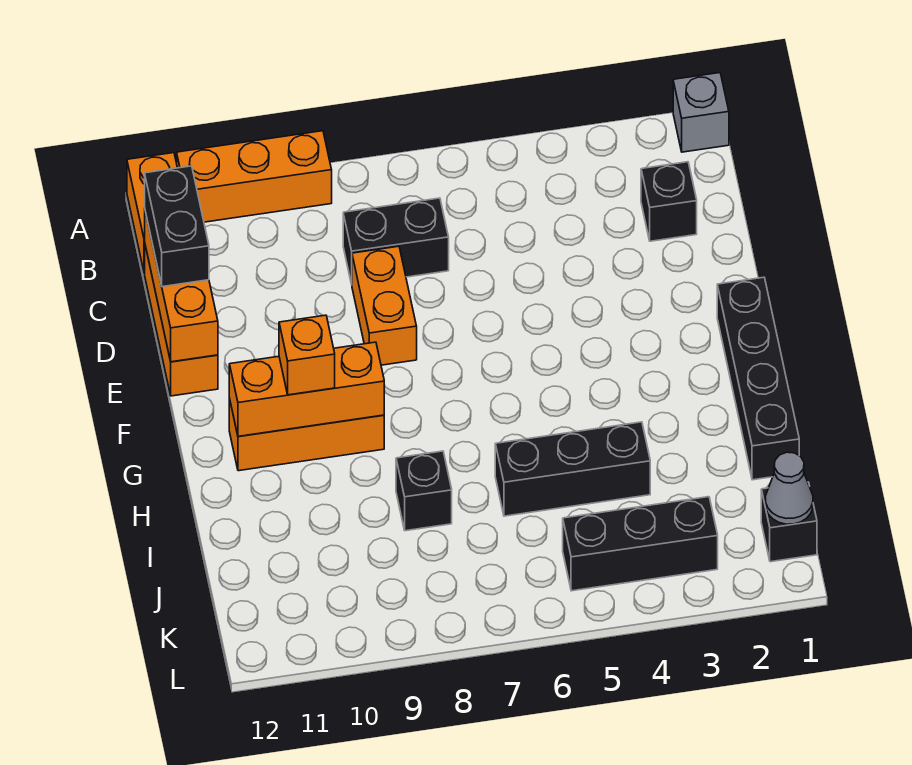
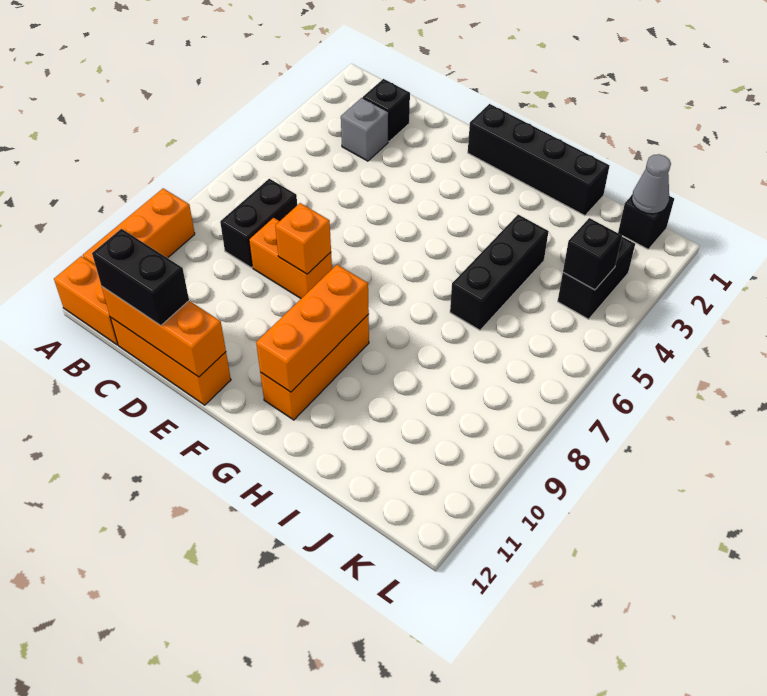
grey brick A1 level 1 -> grey brick C3 level 1
orange brick G10 level 3 -> orange brick E8 level 2
black brick I8 level 1 -> black brick K4 level 2
black brick K3:K5 level 1 -> black brick K3:K4 level 1

